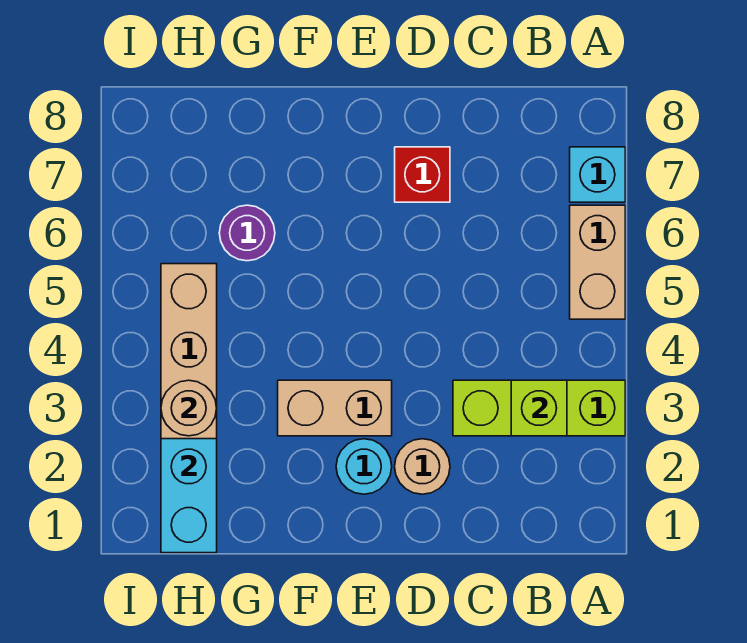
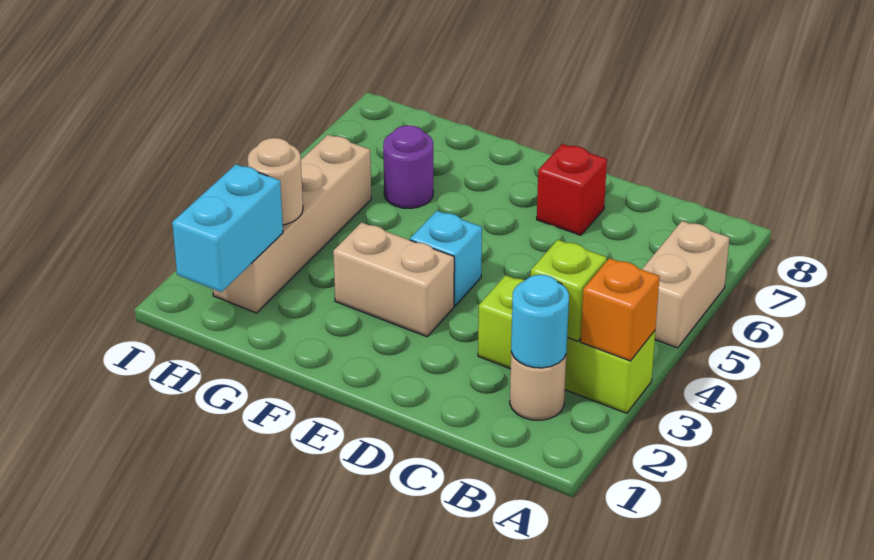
none -> orange brick A3 level 2
cyan brick A7 level 1 -> cyan brick E4 level 1
tan round brick D2 level 1 -> tan round brick B2 level 1
cyan round brick E2 level 1 -> cyan round brick B2 level 2

